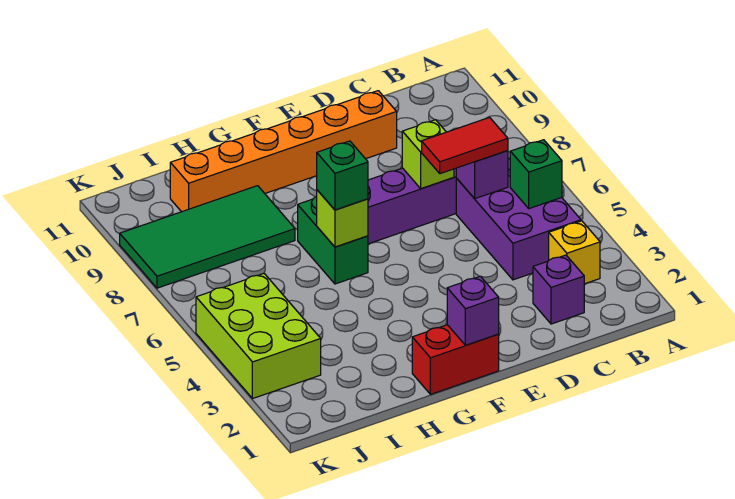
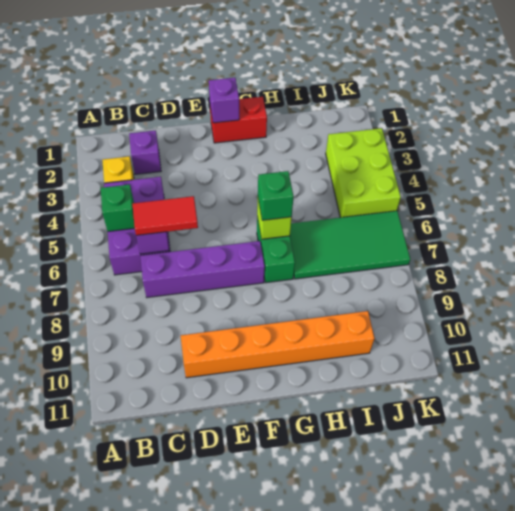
lime brick D7 level 2 -> none
green tile H8:K9 level 1 -> green tile H6:K7 level 1

